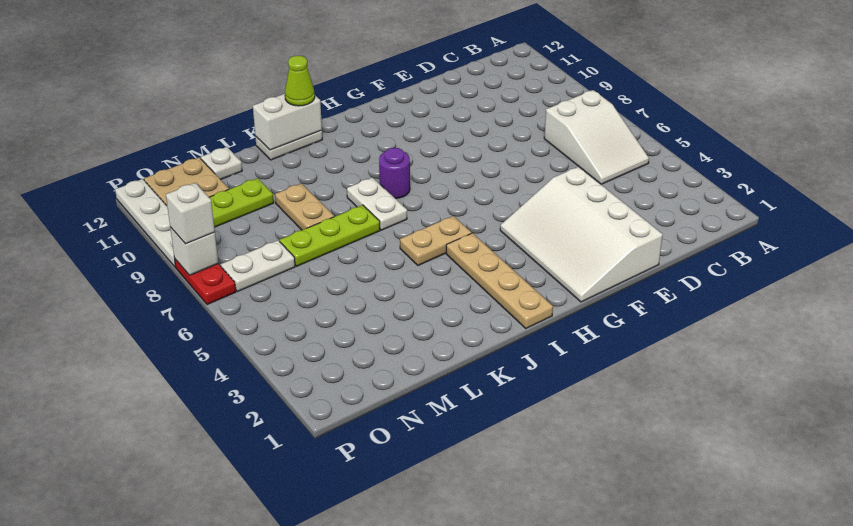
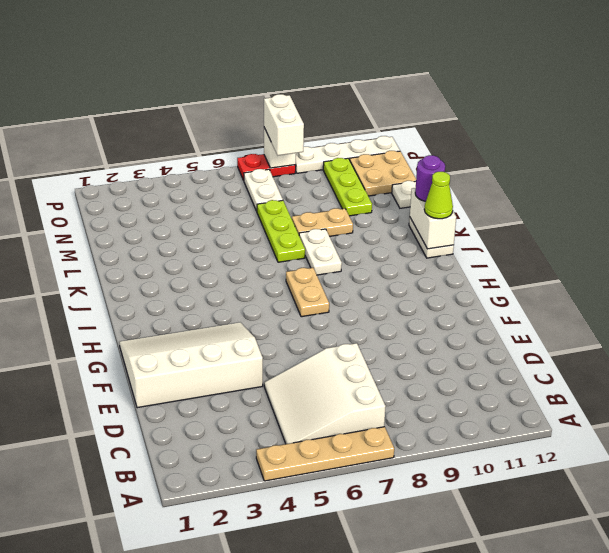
white slope B5:C7 level 1 top 7 -> white slope B5:D7 level 1 top 7
tan plate I1:I4 level 1 -> tan plate A4:A7 level 1
tan plate I5:J5 level 1 -> tan plate H7:I7 level 1
purple round brick I8 level 1 -> purple round brick K12 level 3
white plate J7:J8 level 1 -> white plate J8:K8 level 1
white brick P8 level 3 -> white brick O8:P8 level 3

